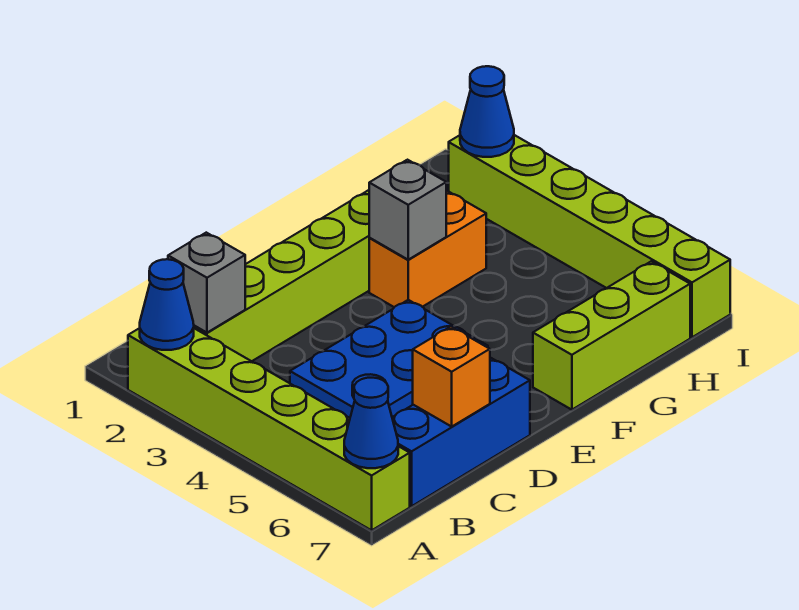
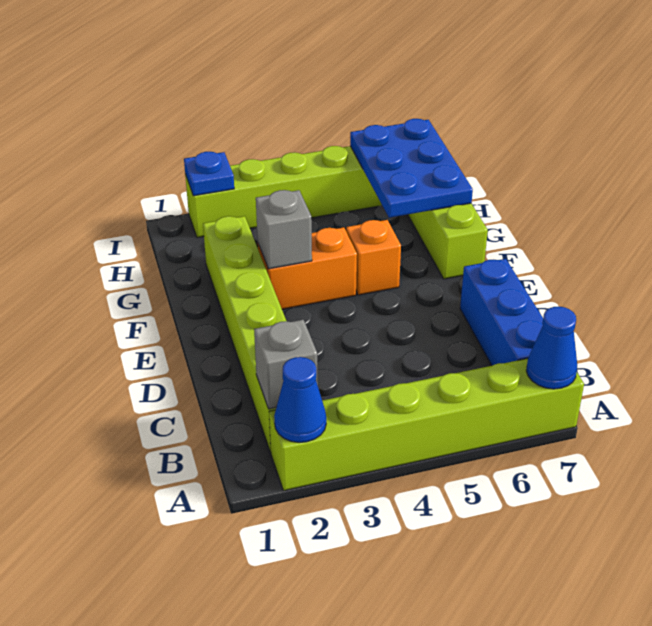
blue plate C4:E5 level 1 -> blue plate G6:I7 level 2
orange brick C7 level 2 -> orange brick F5 level 1
orange brick F3:G3 level 1 -> orange brick F3:F4 level 1
blue cone I2 level 2 -> blue plate I2 level 2

